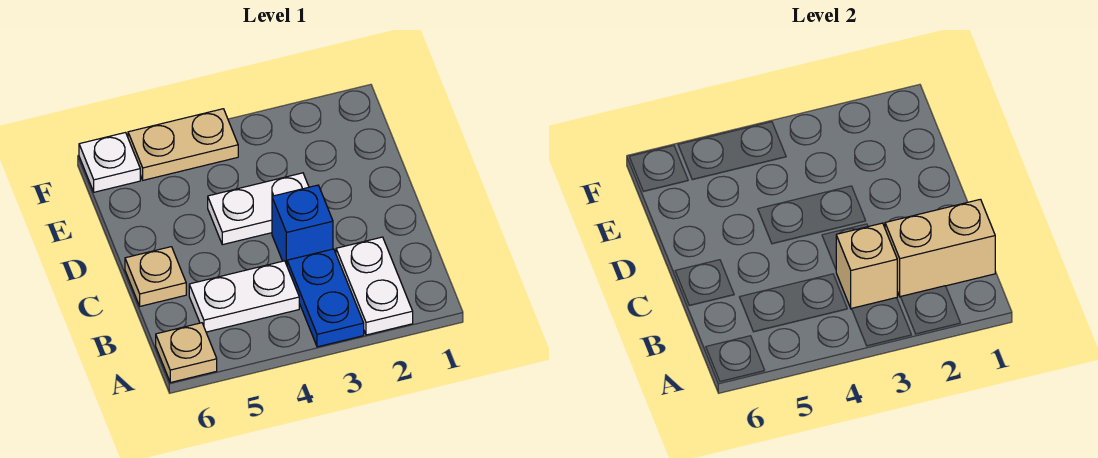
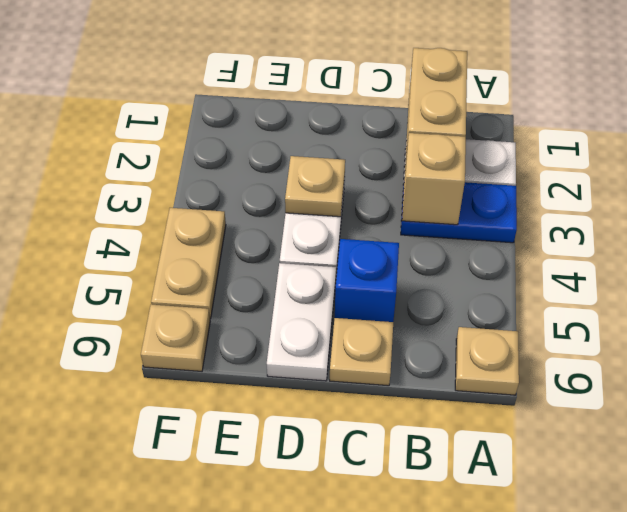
white plate B4:B5 level 1 -> white plate D5:D6 level 1
blue brick C3 level 1 -> blue brick C5 level 1
none -> tan plate D3 level 2
white plate F6 level 1 -> tan plate F6 level 1

